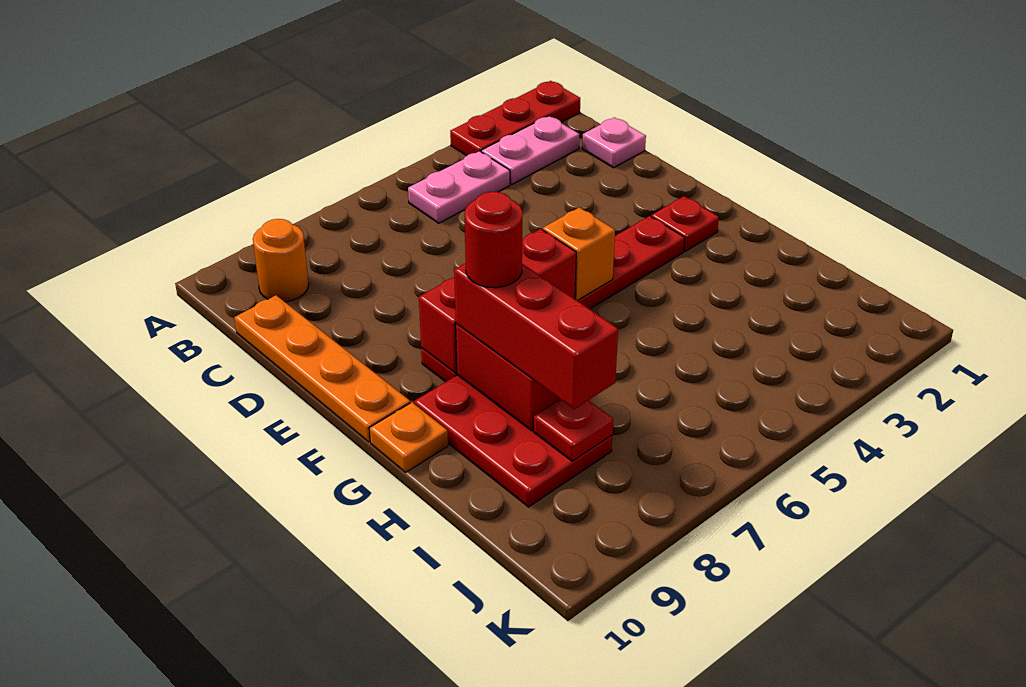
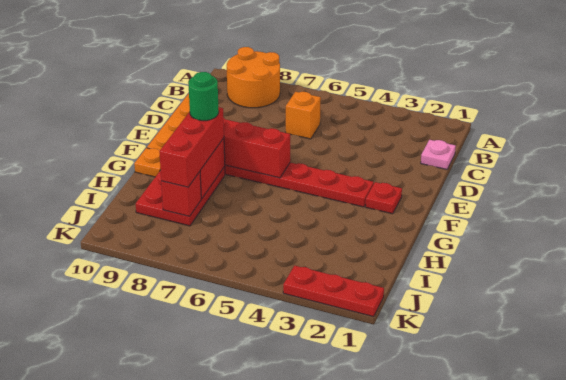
red plate A1:A3 level 1 -> red plate K1:K3 level 1
pink plate B2:B3 level 1 -> none
pink plate B4:B5 level 1 -> none
orange round brick B9 level 1 -> orange round brick A8:B9 level 1
orange brick F5 level 2 -> orange brick C6 level 1
red round brick G8 level 4 -> green round brick G8 level 4
red plate I8 level 2 -> red brick I8 level 2

